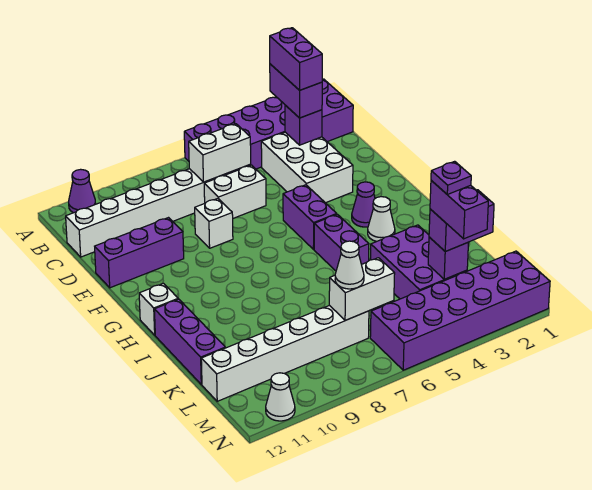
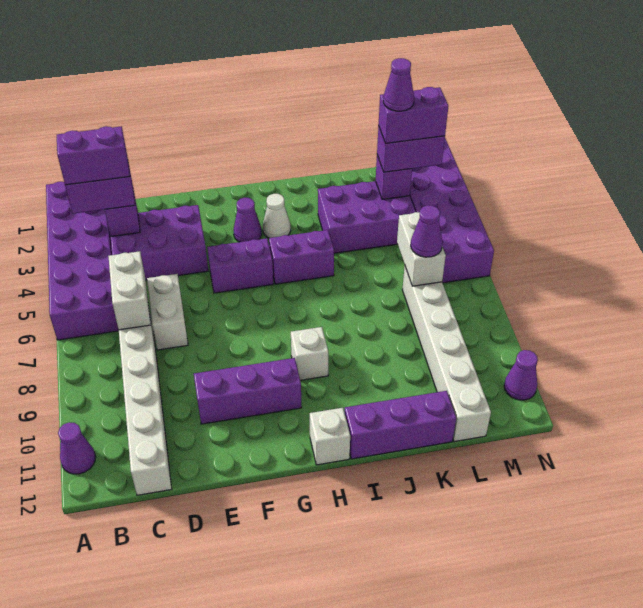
white brick C3:E4 level 1 -> purple brick C3:E4 level 1
white brick E8 level 1 -> white brick H9 level 1
purple brick E10:E12 level 1 -> purple brick E10:G10 level 1
purple brick L2:L3 level 3 -> purple brick L3:M3 level 3
purple plate L3 level 5 -> purple cone L3 level 5
white cone L7 level 3 -> purple cone L7 level 3
white cone N11 level 1 -> purple cone N11 level 1

